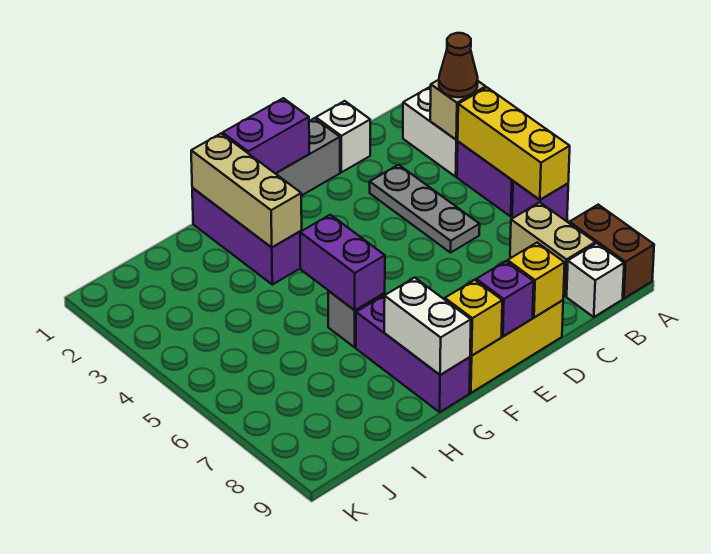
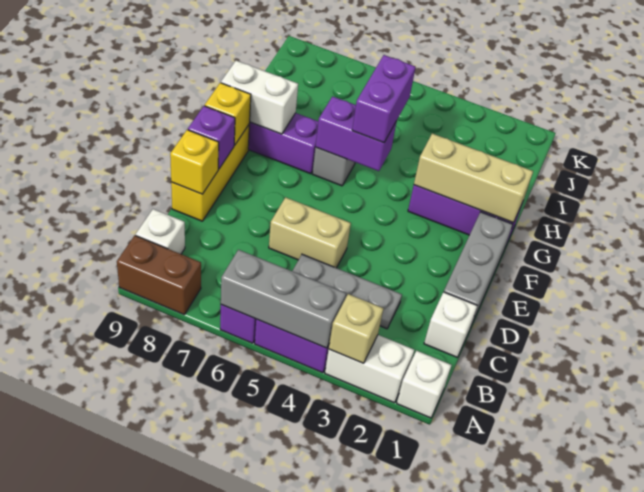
none -> white brick A1 level 1
brown cone A3 level 3 -> none
yellow brick A4:A6 level 2 -> grey brick A4:A6 level 2
tan brick B7:B8 level 1 -> tan brick D5:D6 level 1
purple brick E1:F1 level 2 -> purple brick G5:H5 level 3

